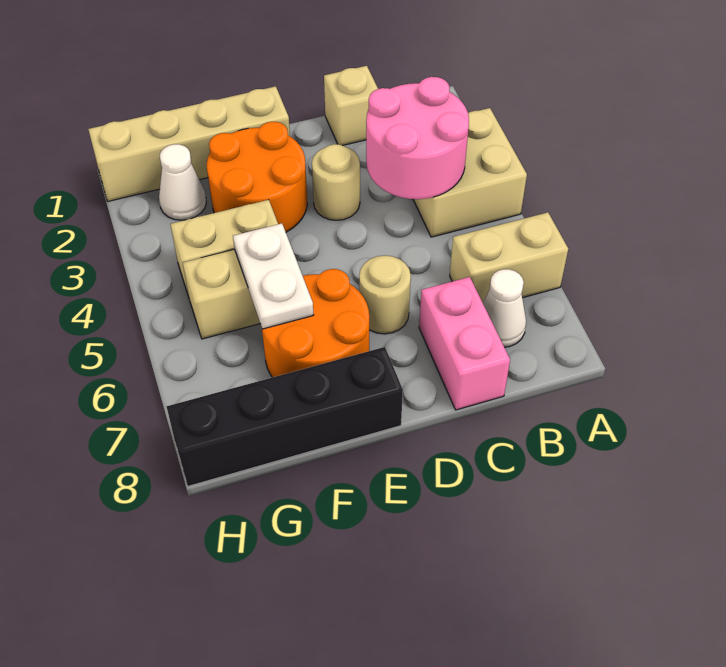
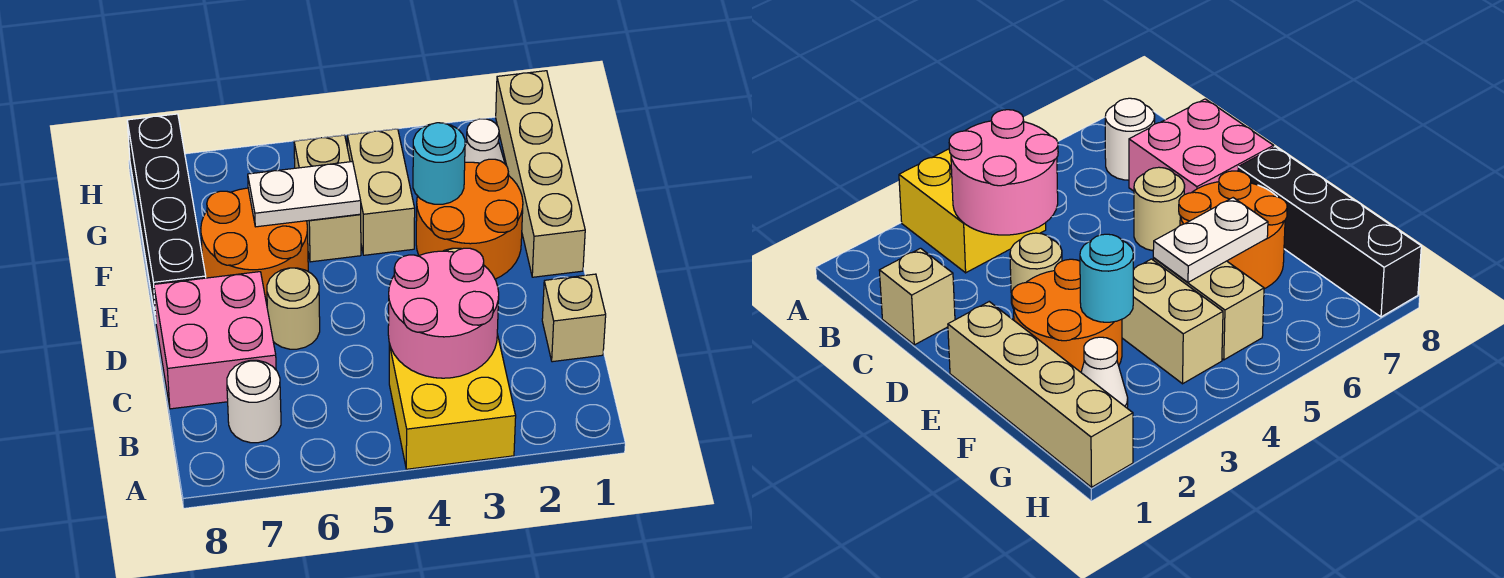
tan brick A3:B4 level 1 -> yellow brick A3:B4 level 1
tan brick A6:B6 level 1 -> none
white cone B7 level 1 -> white round brick B7 level 1
pink brick C7:C8 level 1 -> pink brick C7:D8 level 1
none -> cyan round brick F3 level 2

